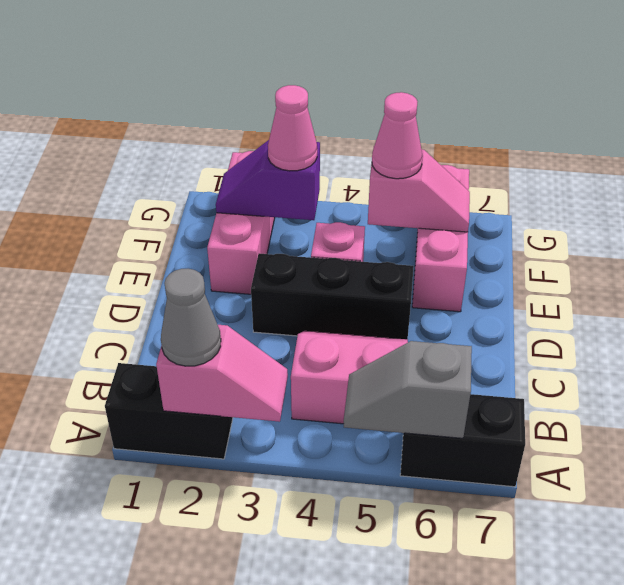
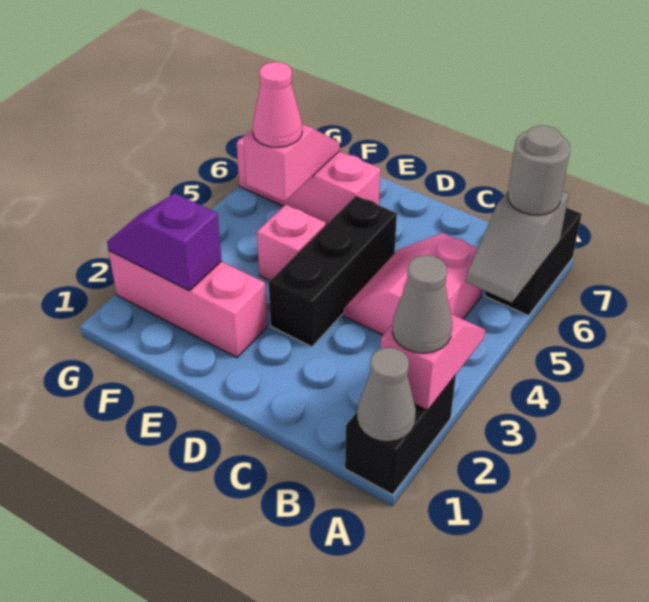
none -> grey cone A1 level 2
none -> grey round brick A6 level 3
purple slope F2:F3 level 2 top 3 -> purple slope F2:G2 level 2 top F
pink cone F3 level 3 -> none

